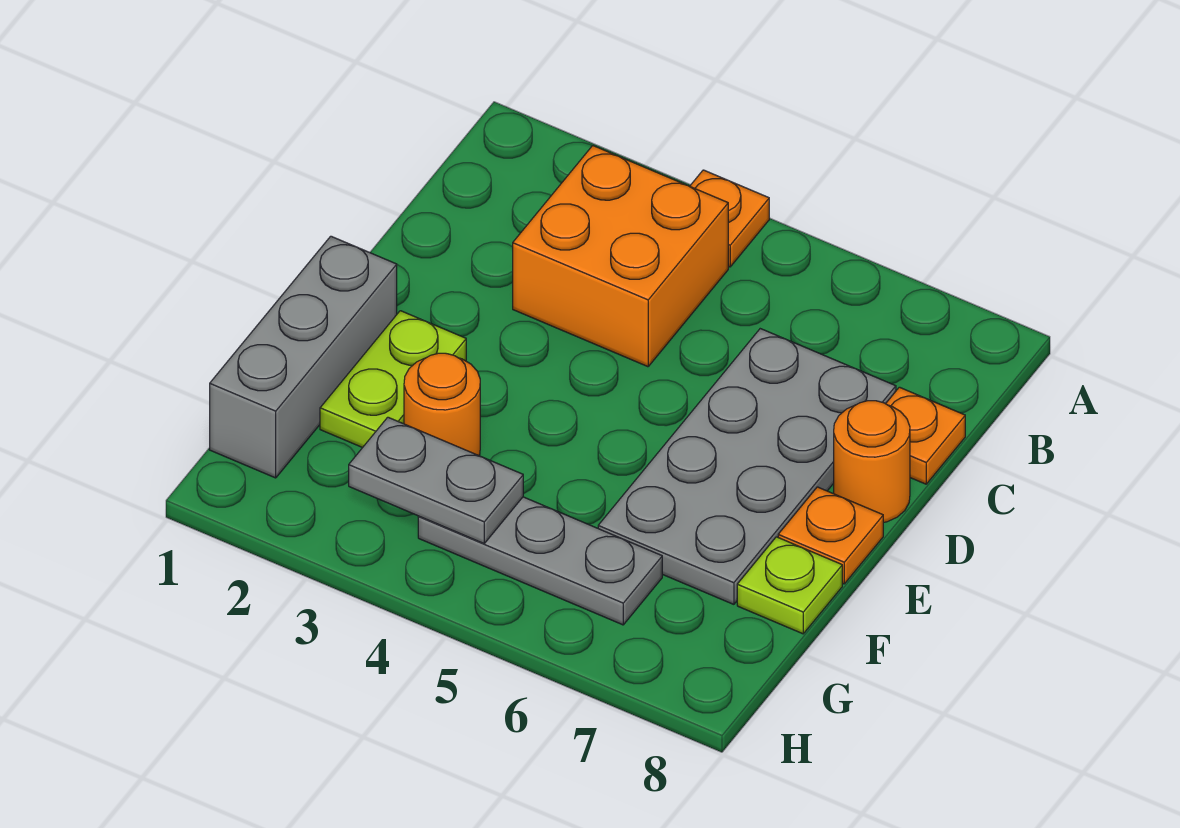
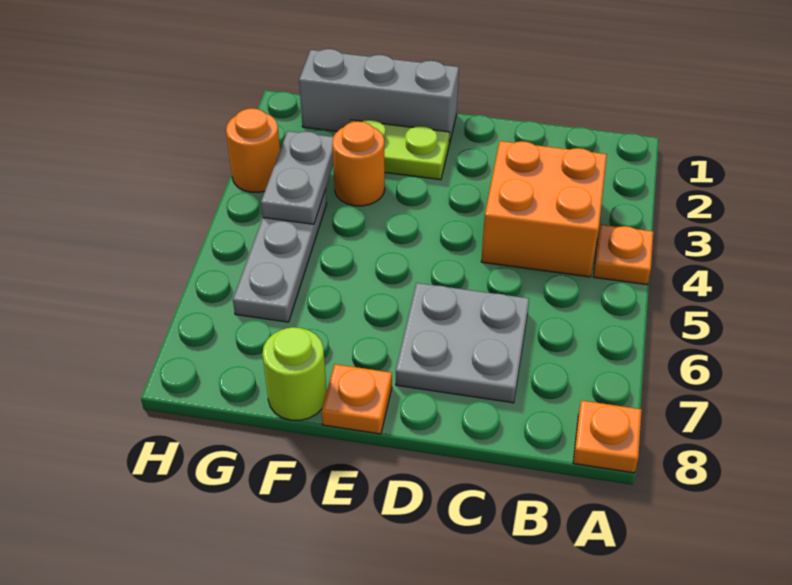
grey plate C6:F7 level 1 -> grey plate C6:D7 level 1
orange plate C8 level 1 -> orange plate A8 level 1
orange round brick D8 level 1 -> orange round brick H3 level 1
lime plate F8 level 1 -> lime round brick F8 level 1

